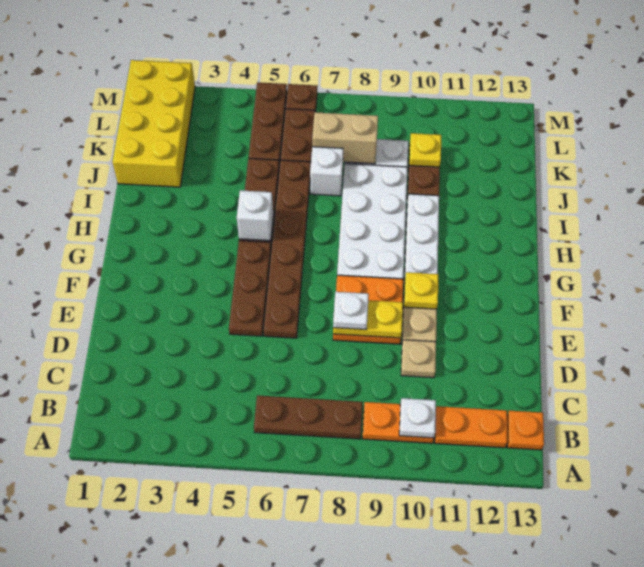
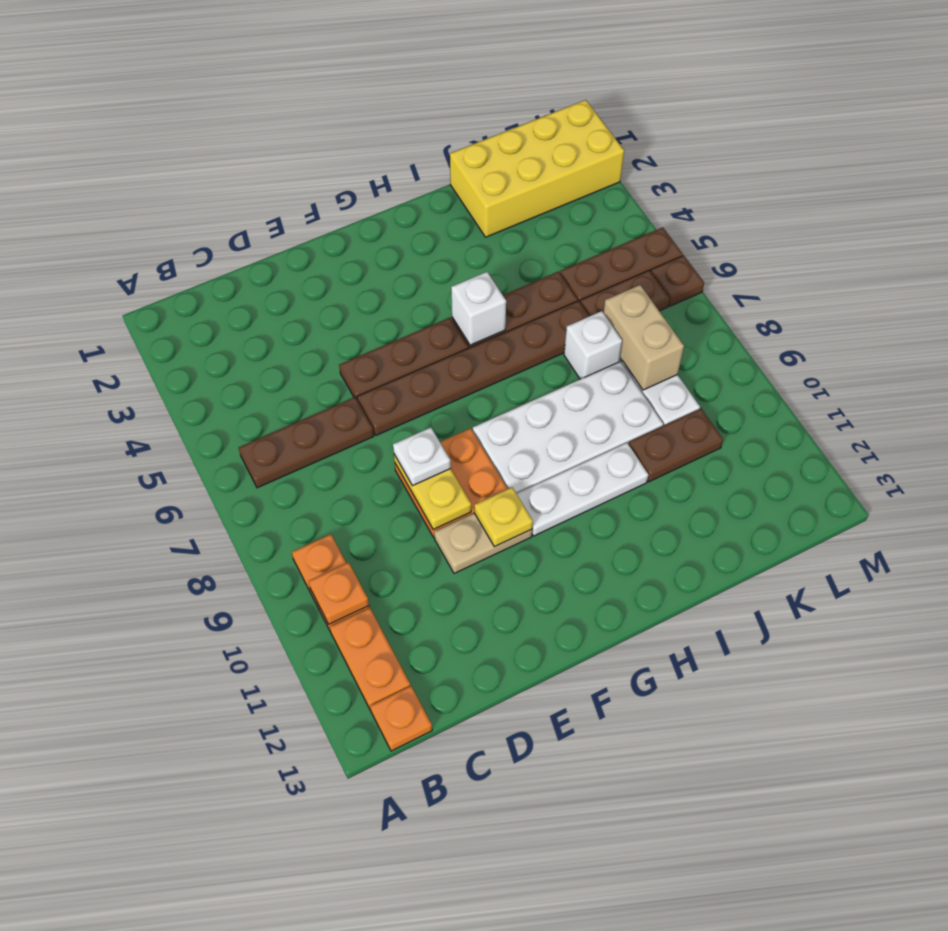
brown plate B6:B8 level 1 -> brown plate B6:D6 level 1
white plate B10 level 2 -> orange plate B10 level 2
tan plate D10 level 1 -> none
yellow plate K10 level 2 -> none

